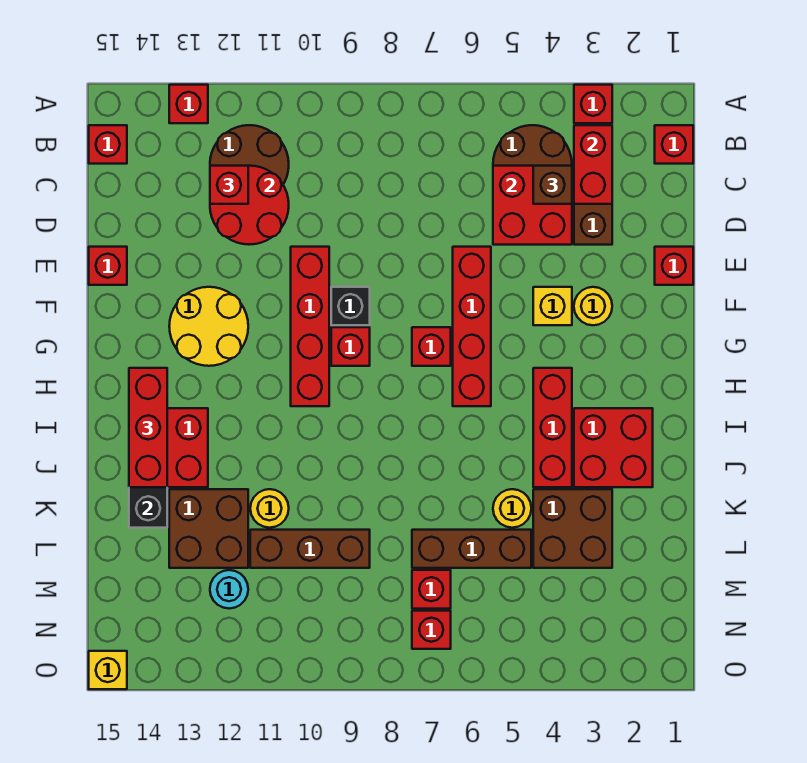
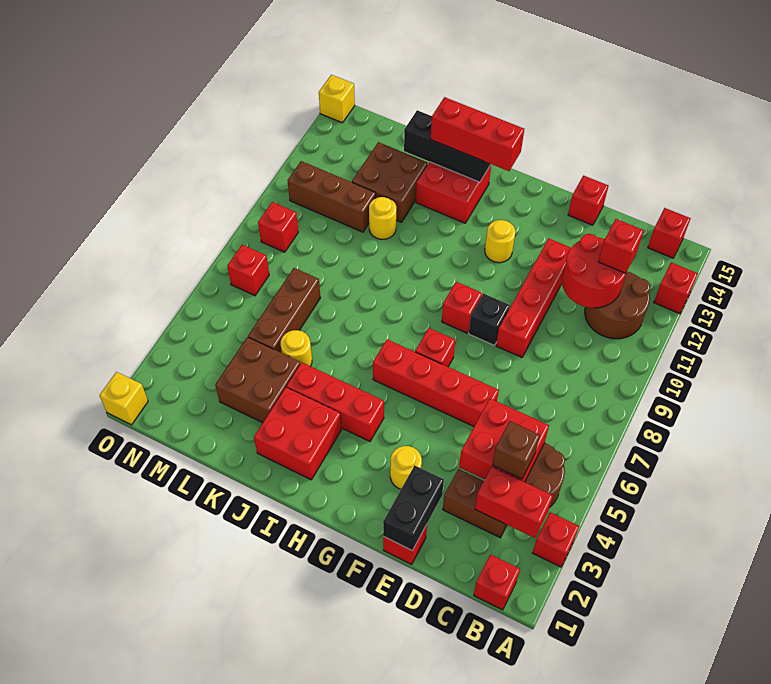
none -> black brick E1:E2 level 2
red brick E10:H10 level 1 -> red brick E9:E12 level 1
yellow brick F4 level 1 -> yellow brick O1 level 1
yellow round brick F12:G13 level 1 -> yellow round brick G12 level 1
brown brick L9:L11 level 1 -> brown brick L11:N11 level 1
red brick M7 level 1 -> red brick N9 level 1
cyan round brick M12 level 1 -> none

